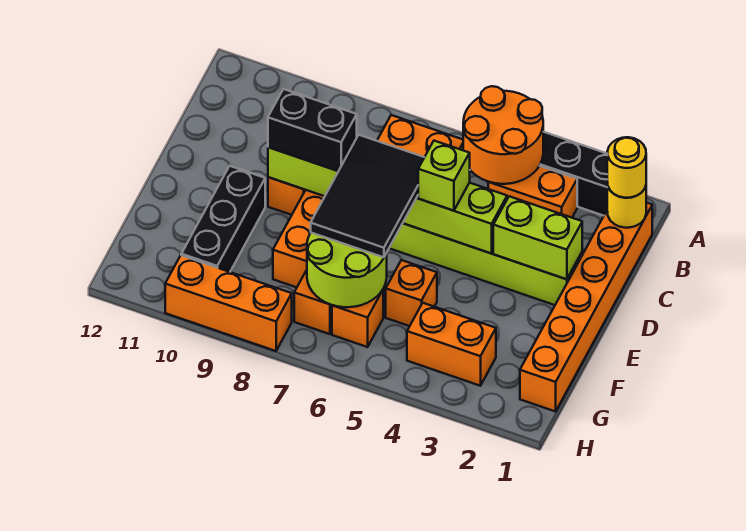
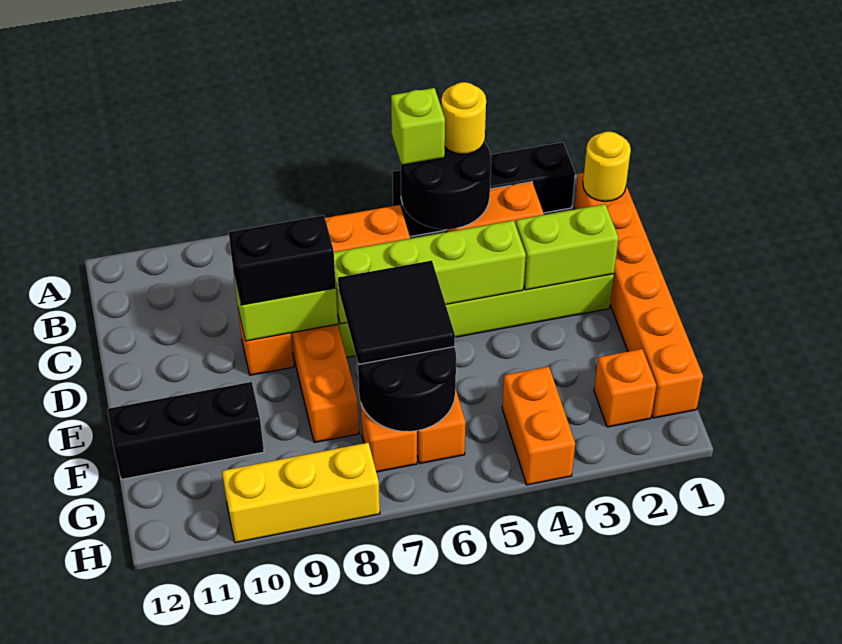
orange round brick A4:B5 level 2 -> black round brick A4:B5 level 2
yellow round brick B1 level 3 -> yellow round brick A4 level 3
lime brick D5 level 3 -> lime brick A5 level 3
black tile D6:F7 level 3 -> black tile E6:F7 level 3
black brick E10:G10 level 1 -> black brick F10:F12 level 1
orange brick F5 level 1 -> orange brick G2 level 1
lime round brick F6:G7 level 2 -> black round brick F6:G7 level 2
orange brick G3:G4 level 1 -> orange brick G4:H4 level 1
orange brick H8:H10 level 1 -> yellow brick H8:H10 level 1

